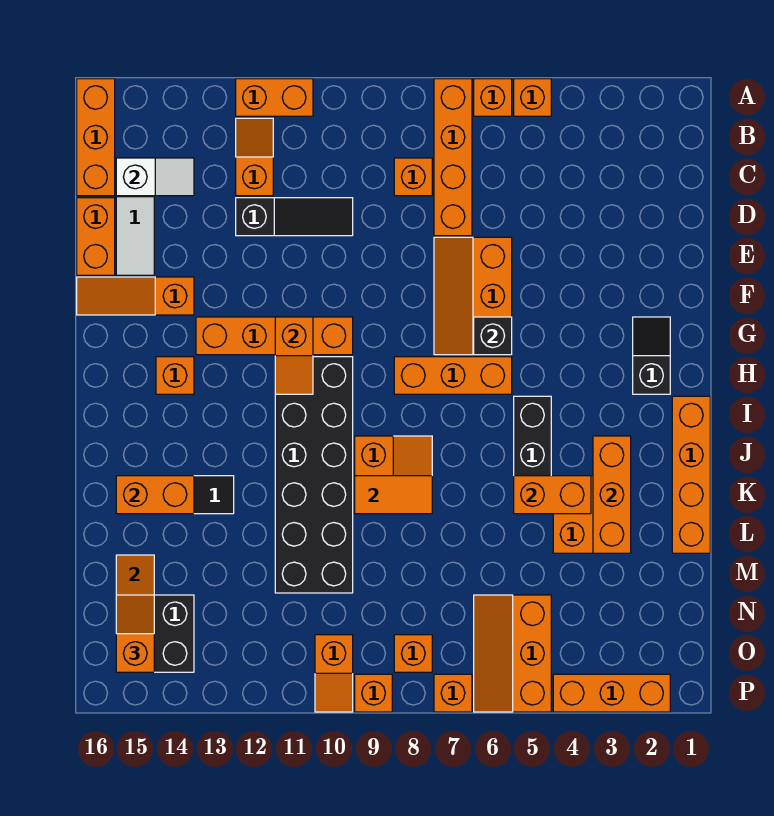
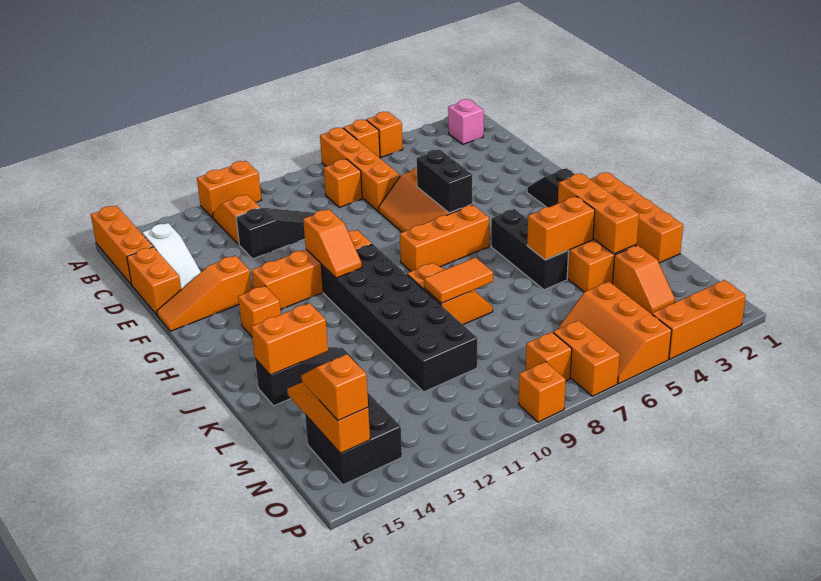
none -> pink brick B2 level 1
white slope C14:C15 level 2 top 15 -> none
black brick G6 level 2 -> black brick F6:G6 level 2
orange slope O10:P10 level 1 top O -> orange slope M3:N3 level 1 top M
orange brick P7 level 1 -> orange brick O7:P7 level 1

